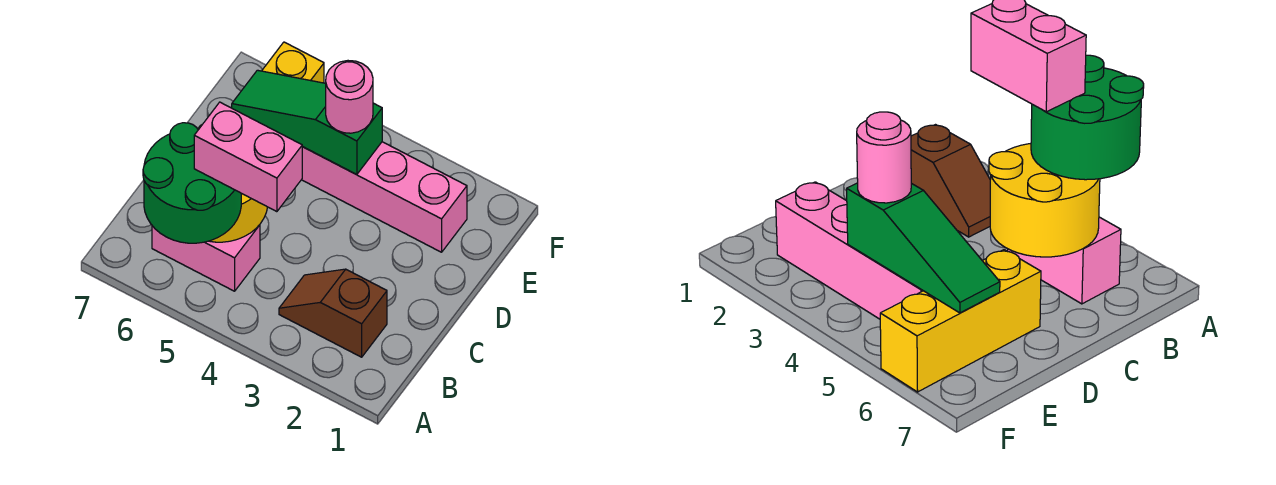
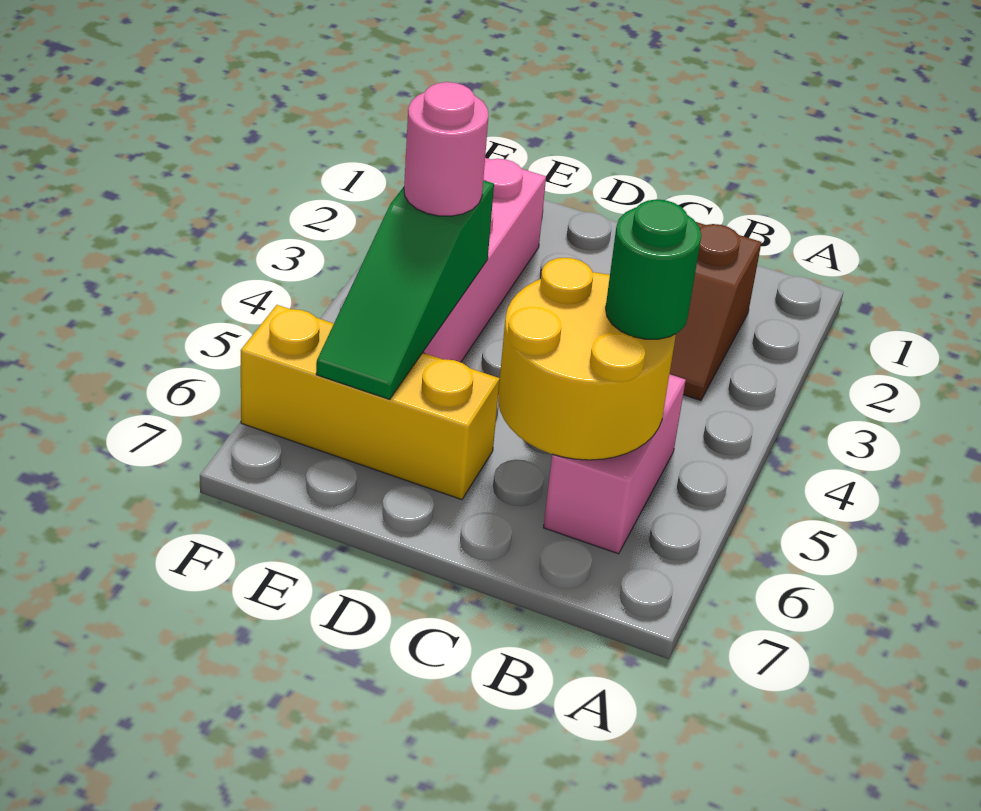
green round brick A5:B6 level 3 -> green round brick B5 level 3
pink brick B4:B5 level 4 -> none

